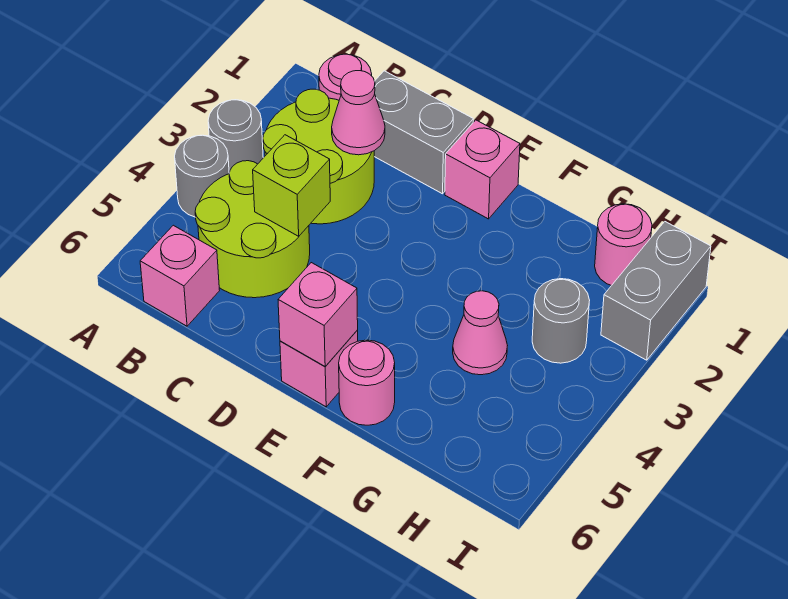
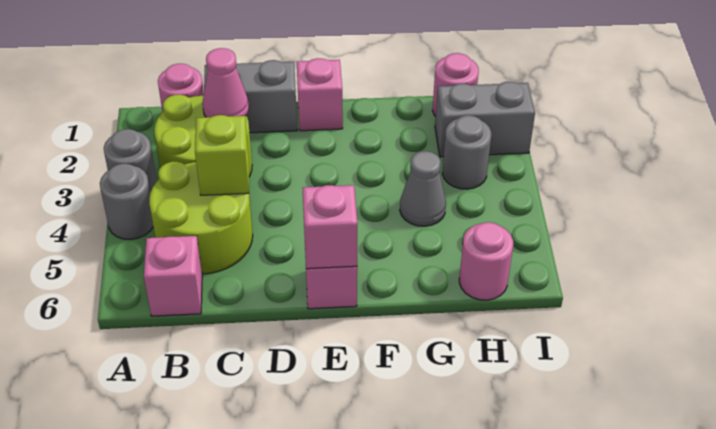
pink round brick F6 level 1 -> pink round brick H6 level 1
pink cone G4 level 1 -> grey cone G4 level 1
grey brick I1:I2 level 1 -> grey brick H2:I2 level 1

